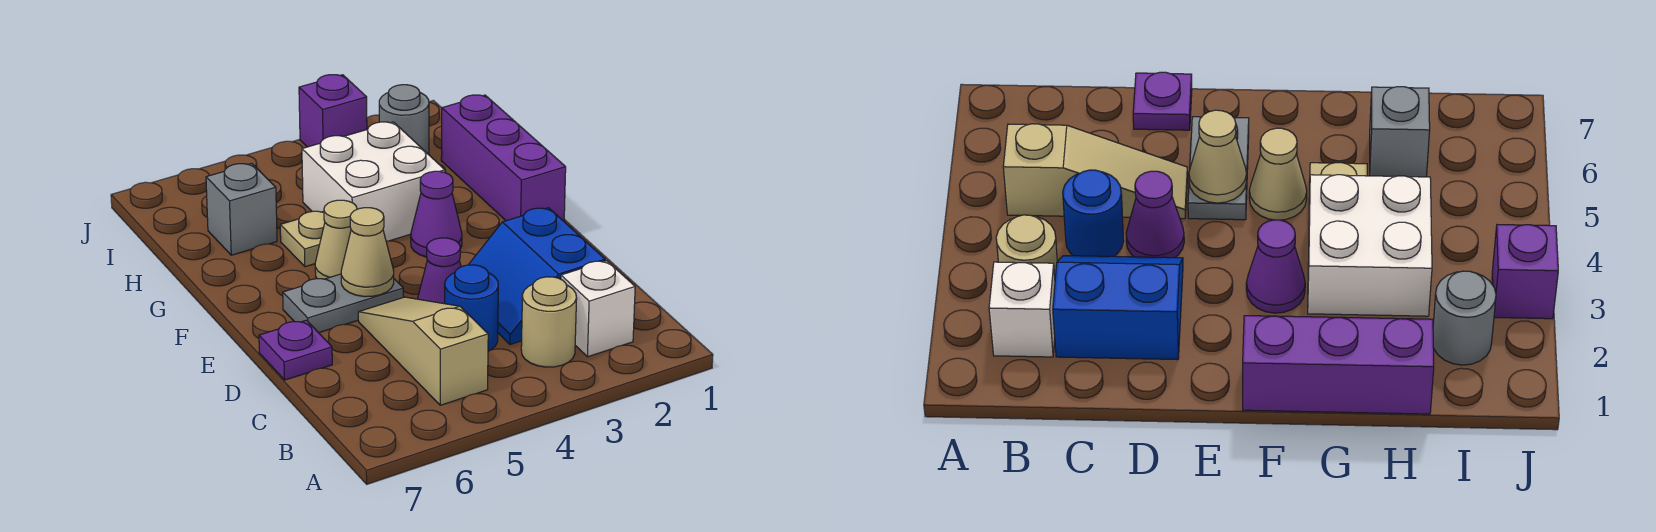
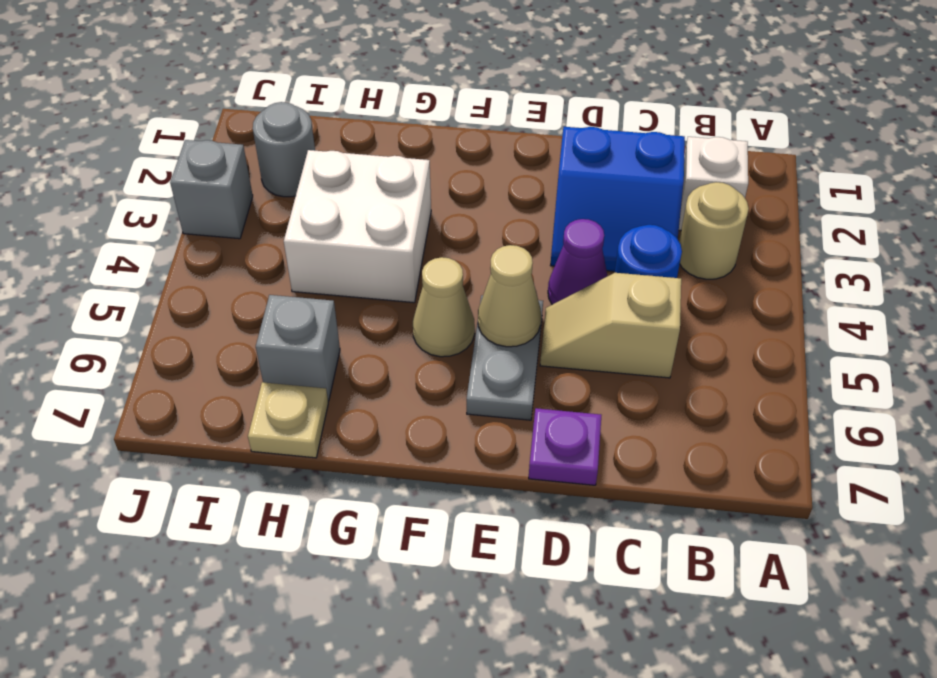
tan slope B5:D5 level 1 top B -> tan slope C5:D5 level 1 top C
purple brick F1:H1 level 1 -> none
purple cone F3 level 1 -> none
tan plate G5 level 1 -> tan plate H7 level 1
purple brick J3 level 1 -> grey brick J3 level 1

